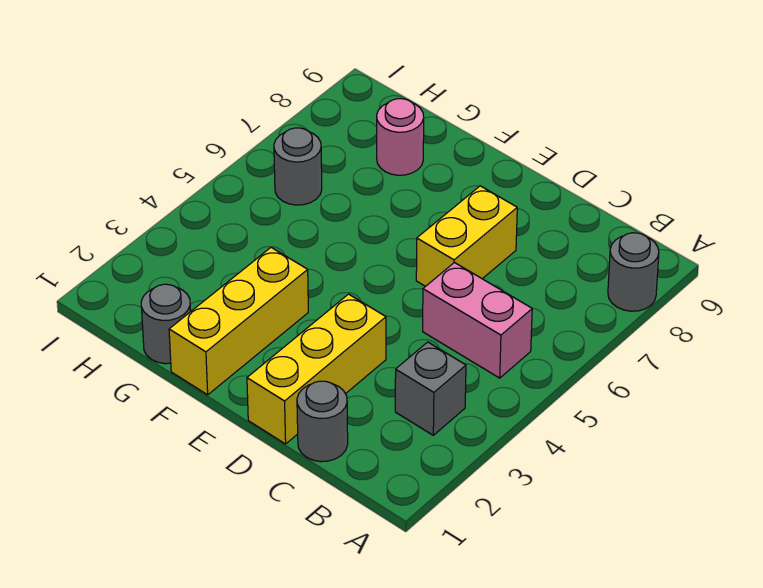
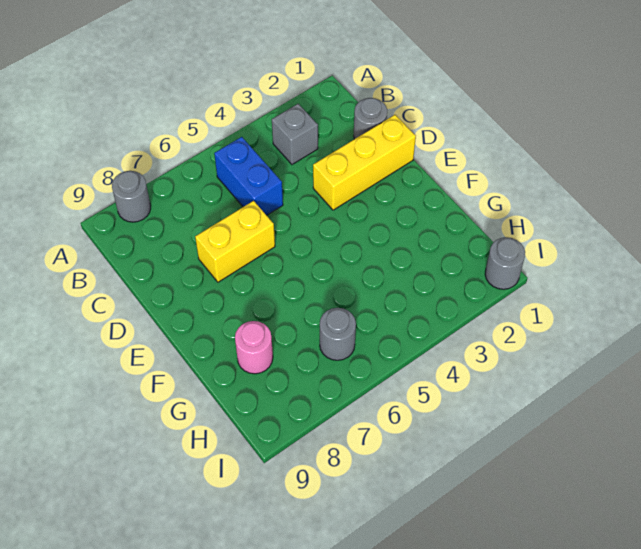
pink brick B5:C5 level 1 -> blue brick B5:C5 level 1
yellow brick F1:F3 level 1 -> none
grey round brick G1 level 1 -> grey round brick I1 level 1

